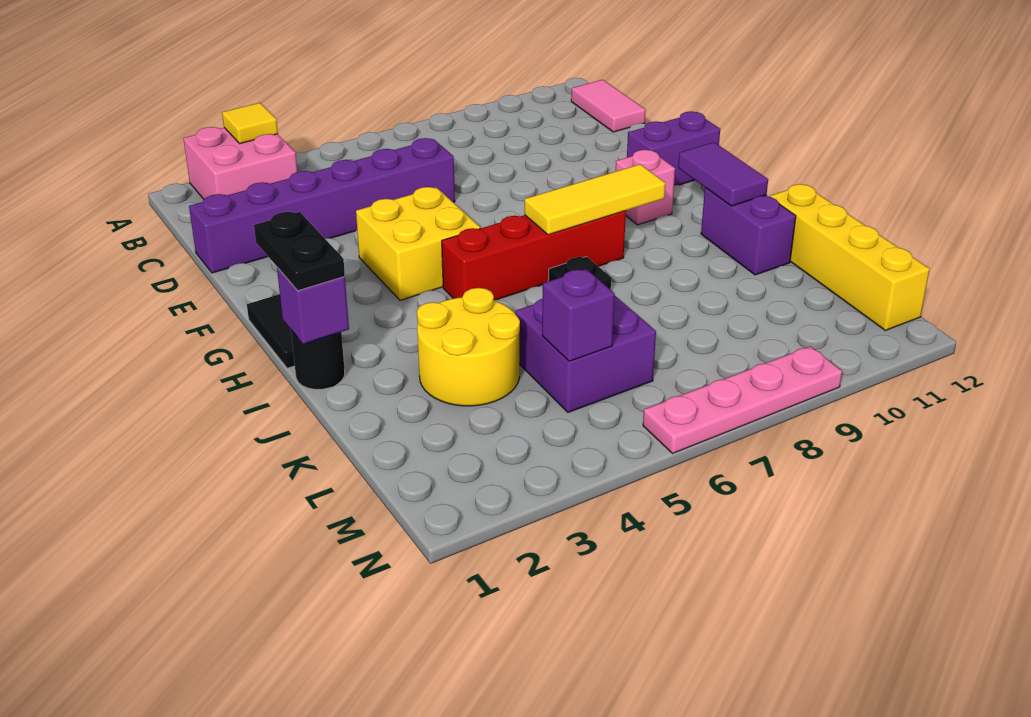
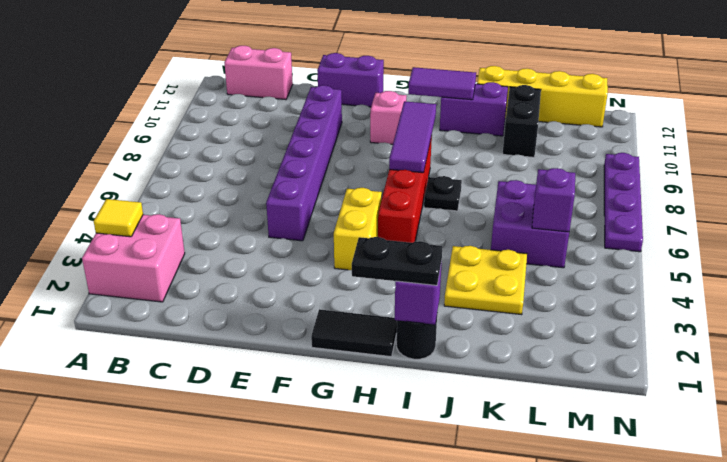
pink tile B12:C12 level 1 -> pink brick B12:C12 level 1
purple brick D1:D6 level 1 -> purple brick E5:E10 level 1
yellow brick F4:G5 level 1 -> yellow brick G4:G5 level 1
purple brick F11:F12 level 1 -> purple brick E12:F12 level 1
yellow tile H7:H9 level 2 -> purple tile H7:H9 level 2
yellow round brick J3:K4 level 1 -> yellow plate J3:K4 level 1
none -> black brick K10:K11 level 1
pink plate N6:N9 level 1 -> purple plate N6:N9 level 1

